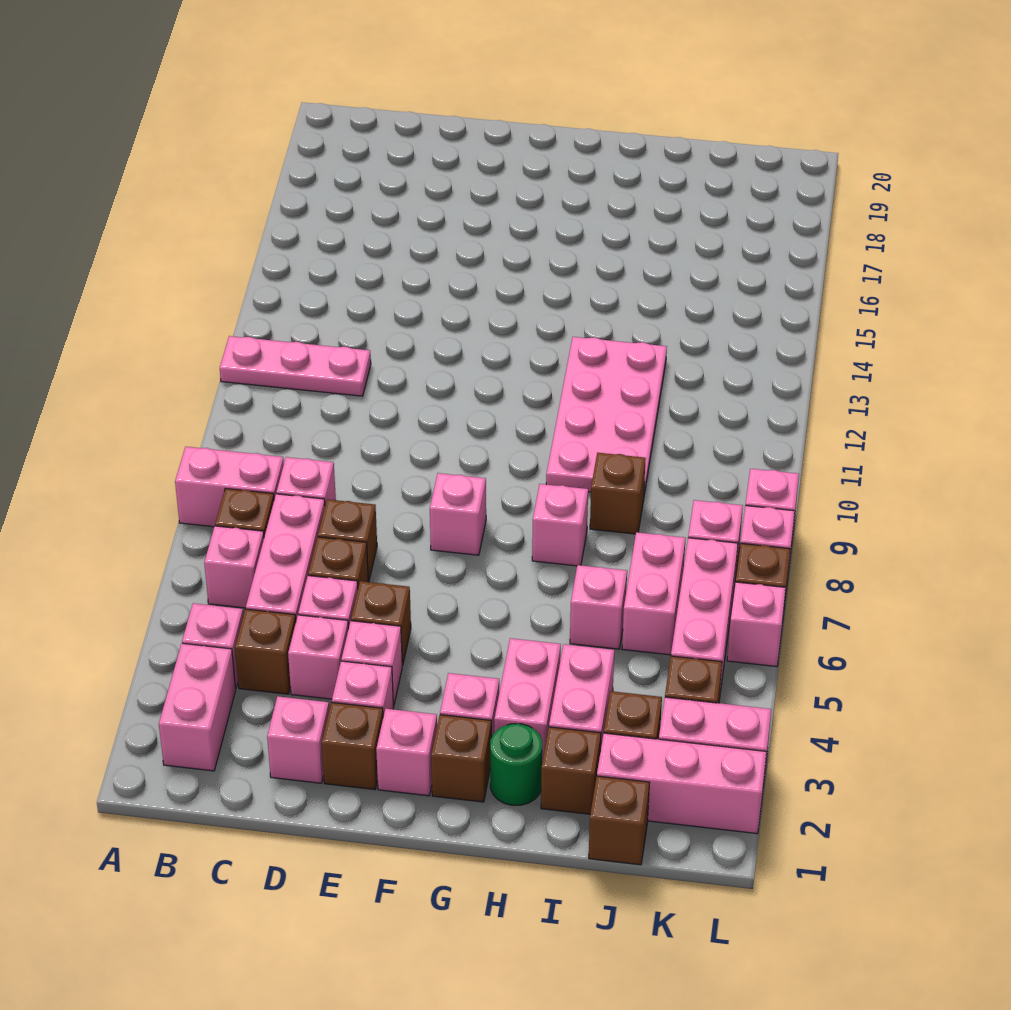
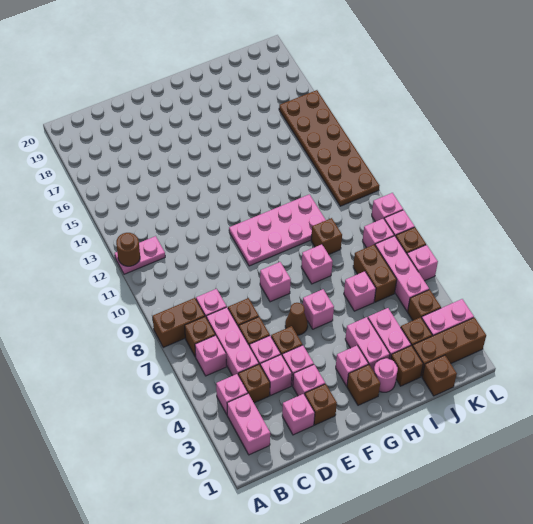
pink brick A8:B8 level 1 -> brown brick A8:B8 level 1
pink plate A12:C12 level 1 -> pink plate A12:B12 level 1
none -> brown round brick A12 level 2
pink brick F2 level 1 -> pink brick G6 level 1
none -> brown cone F6 level 1
green round brick H2 level 1 -> pink round brick H2 level 1
pink plate H10:I13 level 1 -> pink plate F10:I11 level 1
pink brick J2:L2 level 1 -> brown brick J2:L2 level 1
pink brick J6:J7 level 1 -> brown brick J6:J7 level 1
none -> brown plate K11:L16 level 1

